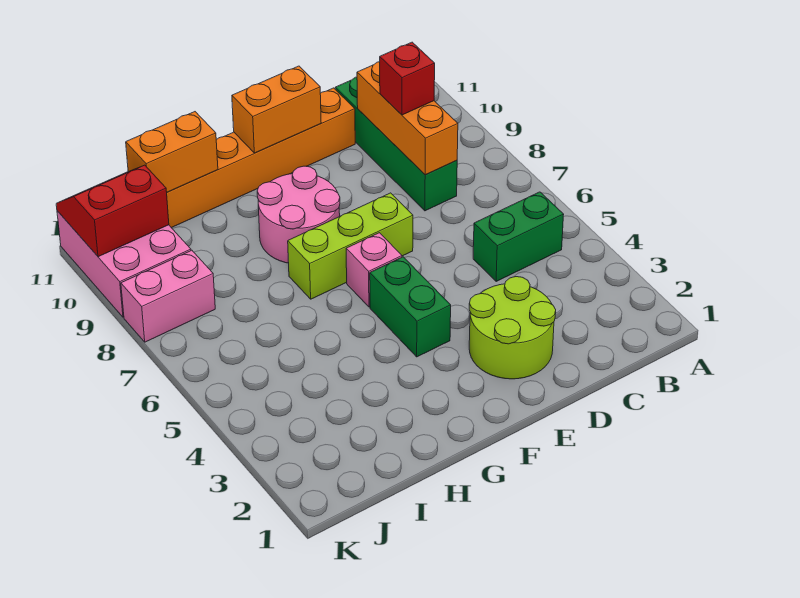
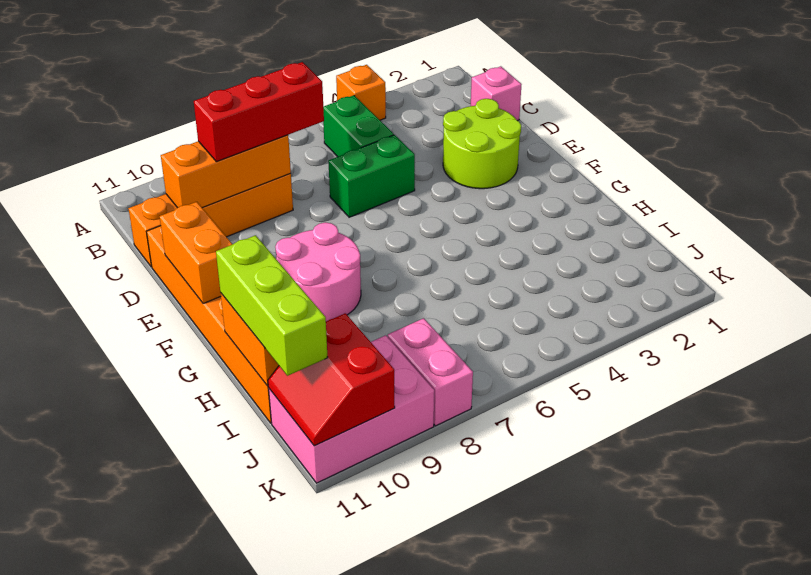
none -> orange brick A4 level 1
green brick C8:C11 level 1 -> orange brick C8:C11 level 1
red brick C9 level 3 -> red brick C7:C9 level 3
lime brick E7:G7 level 1 -> lime brick H11:J11 level 3
green brick F4:F5 level 1 -> green brick D5:D6 level 1
pink brick F6 level 1 -> pink brick C1 level 1

